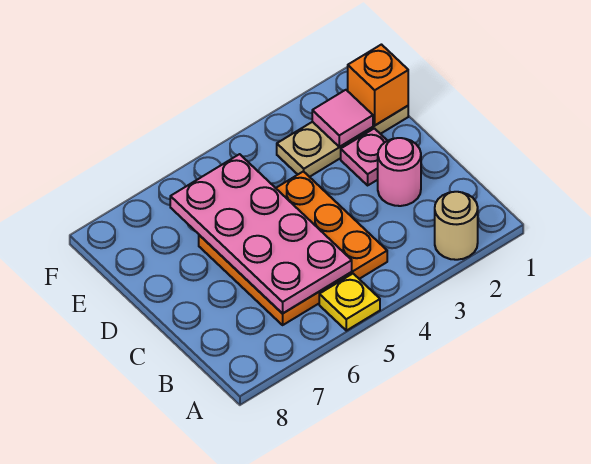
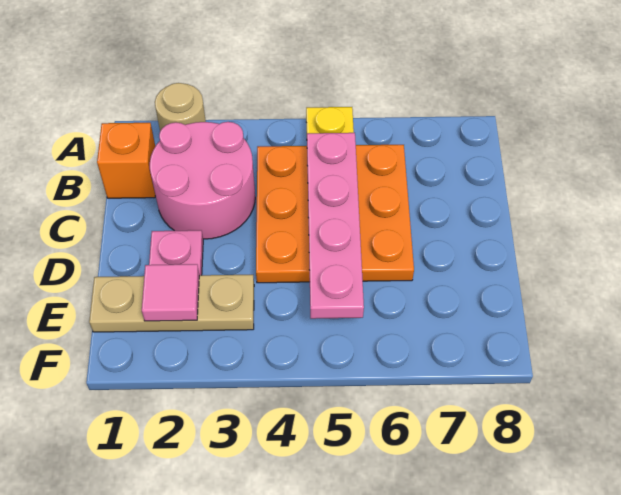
pink plate B5:E6 level 2 -> pink plate B5:E5 level 2
pink round brick C2 level 1 -> pink round brick B2:C3 level 1
orange brick E1 level 2 -> orange brick B1 level 1

